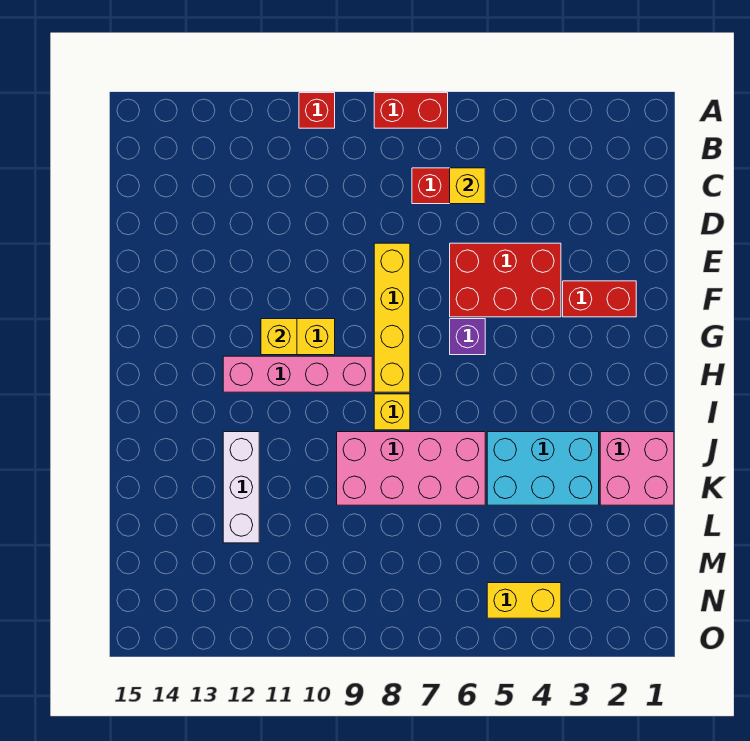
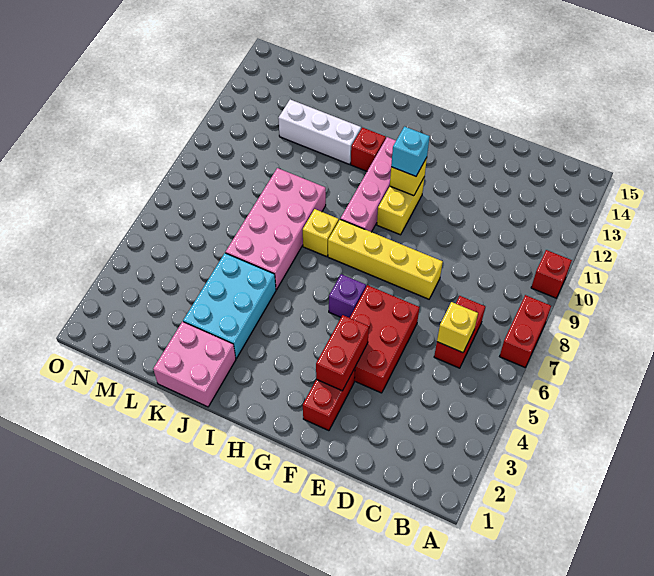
none -> red brick F3:F4 level 2
none -> cyan brick G11 level 3
none -> red brick I12 level 1
yellow brick N4:N5 level 1 -> none

